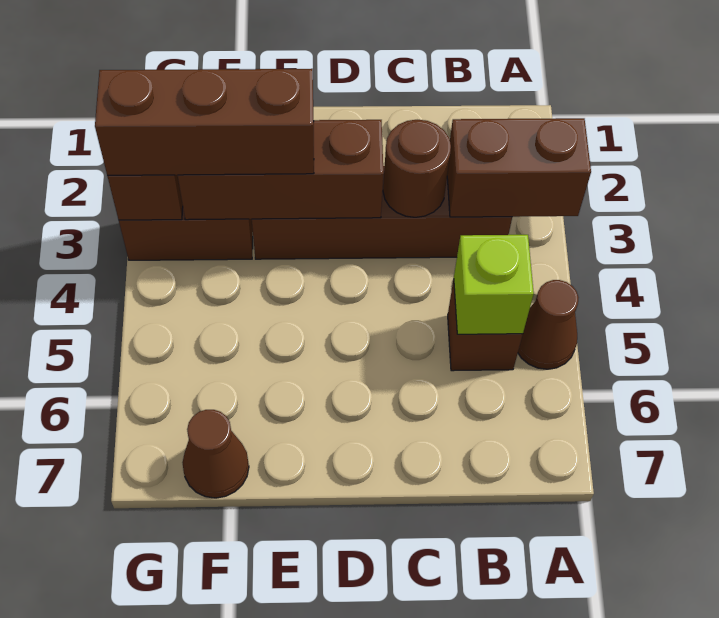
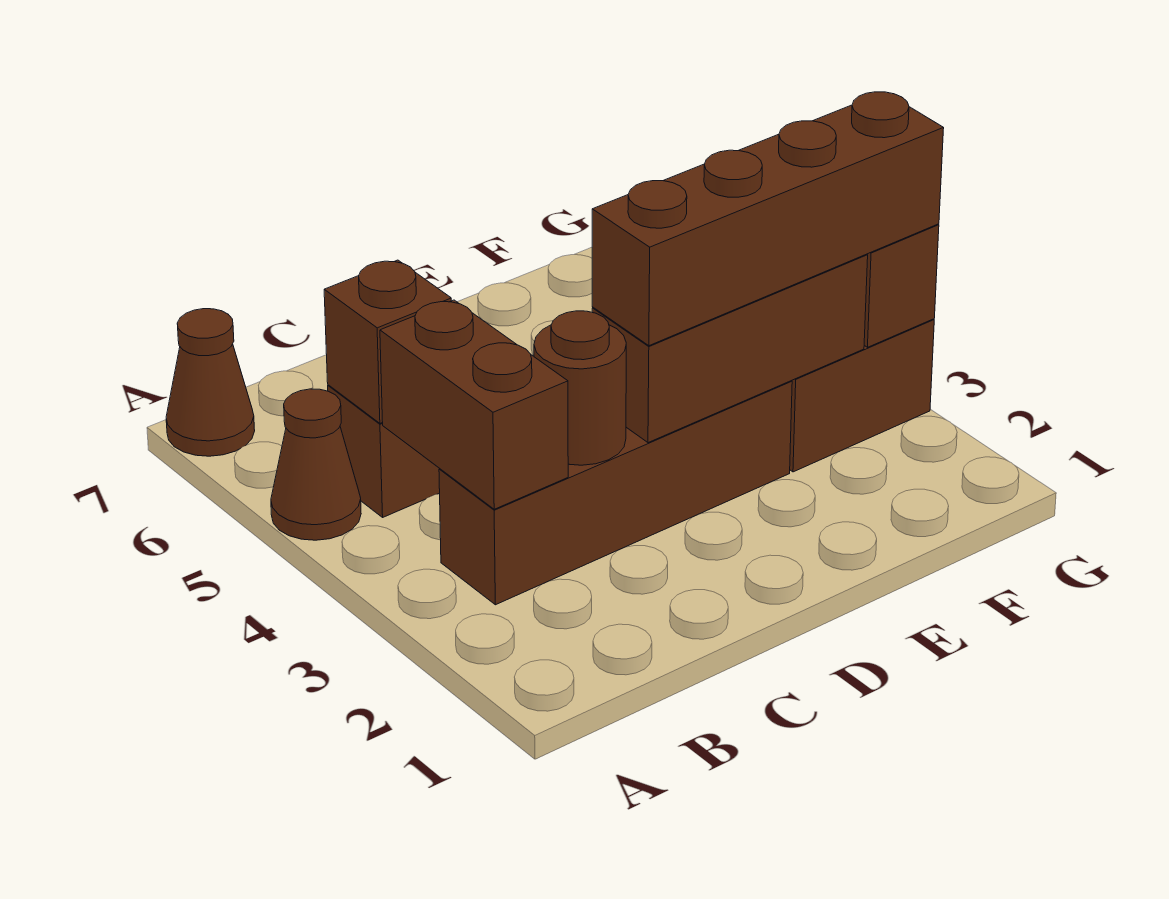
brown brick A3:B3 level 2 -> brown brick B3:B4 level 2
lime brick B5 level 2 -> brown brick B5 level 2
brown brick E3:G3 level 3 -> brown brick D3:G3 level 3
brown cone F7 level 1 -> brown cone A7 level 1

